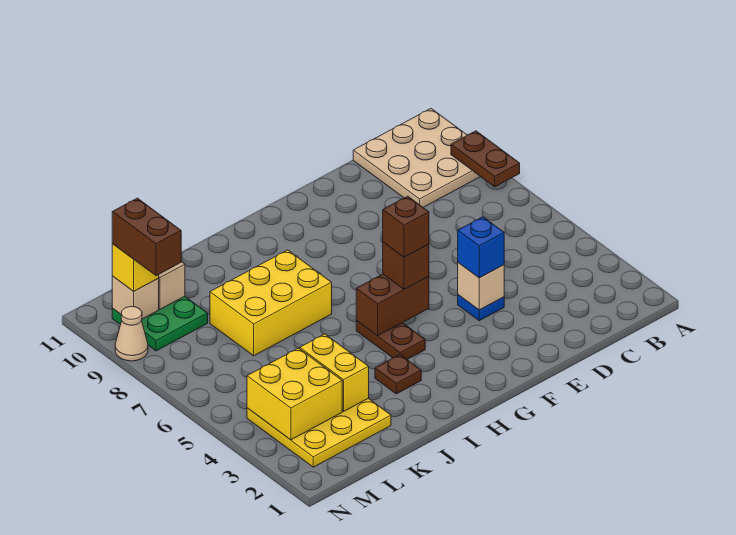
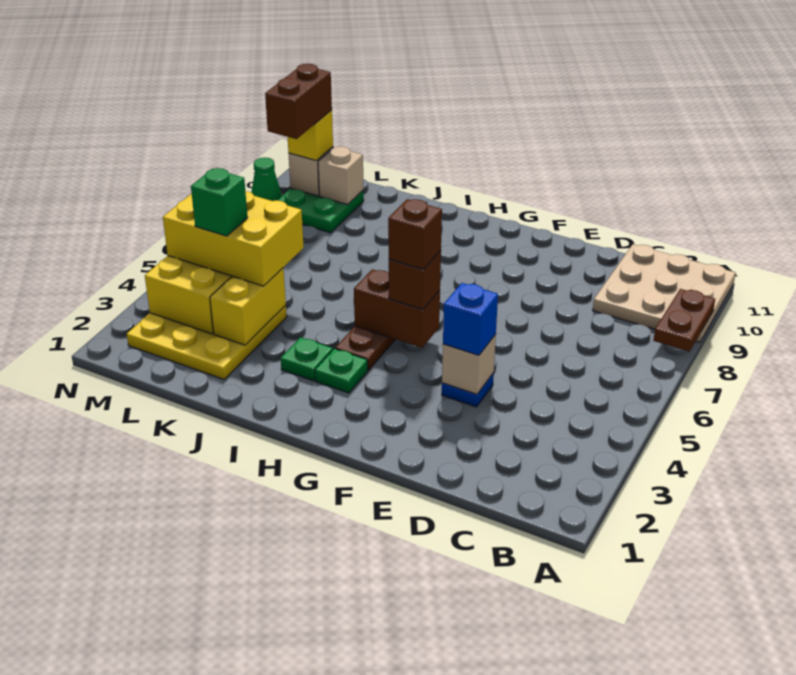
none -> green plate H3 level 1
brown plate I3 level 1 -> green plate I3 level 1
yellow brick I7:K8 level 1 -> yellow brick K4:M5 level 3
none -> green brick L4 level 4
tan cone N9 level 1 -> green cone N9 level 1

